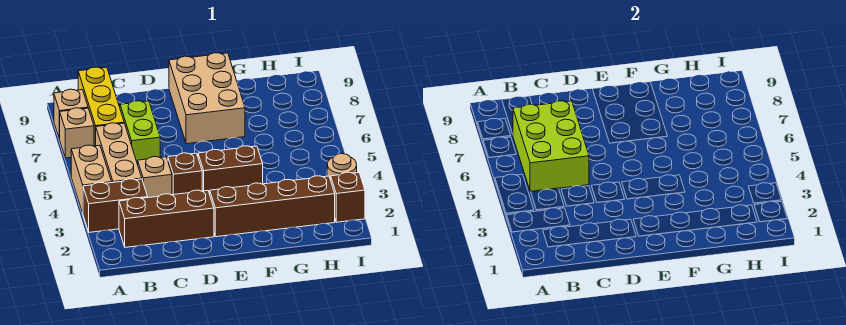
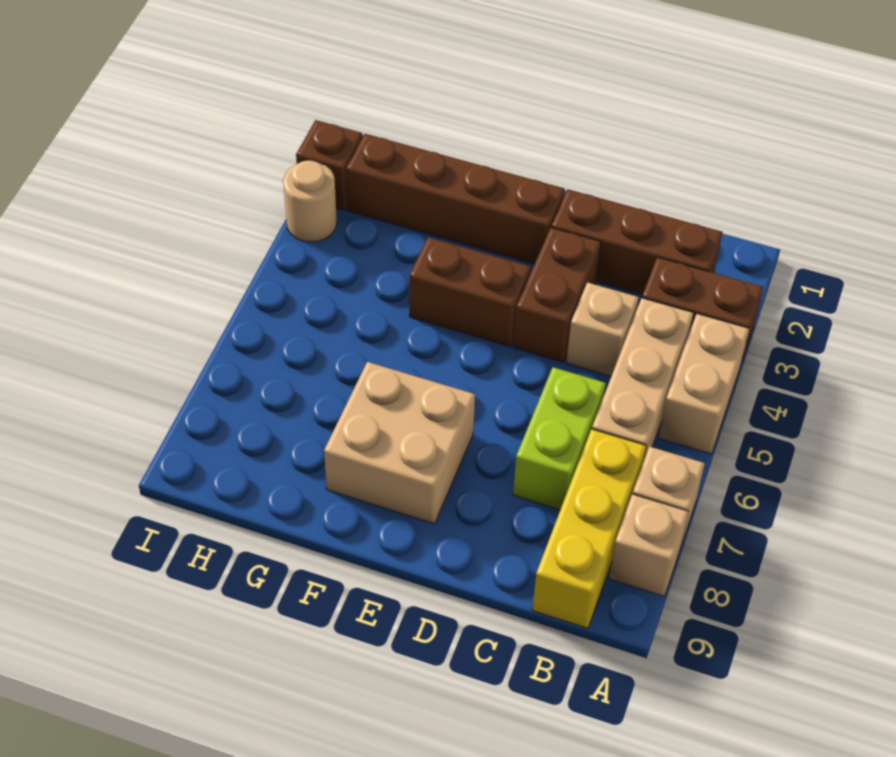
lime brick B5:C7 level 2 -> none
brown brick D4 level 1 -> brown brick D3:D4 level 1
tan brick E7:F9 level 1 -> tan brick E7:F8 level 1

